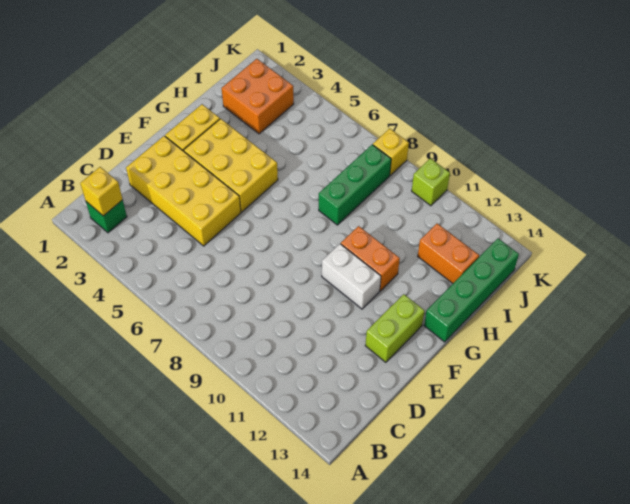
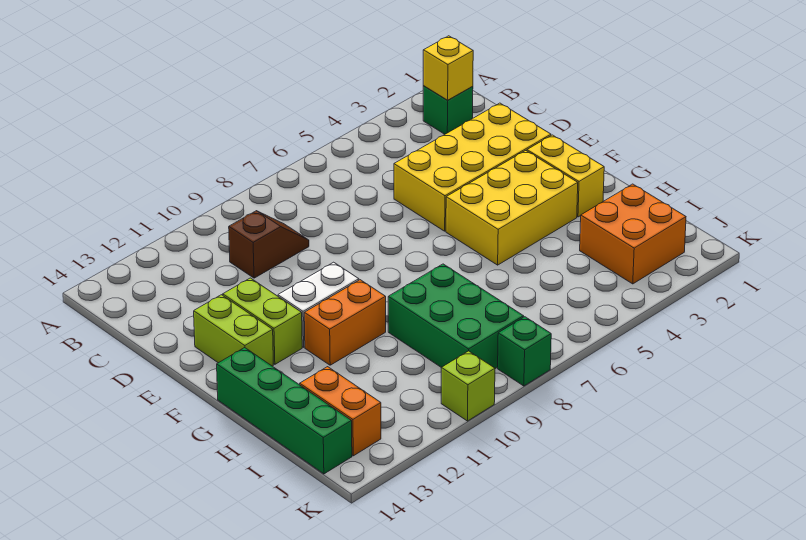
none -> brown slope C9:C10 level 1 top 10
none -> lime brick E12:F12 level 1
green brick H8:J8 level 1 -> green brick H8:J9 level 1
orange brick I12:I13 level 1 -> orange brick I13:J13 level 1
yellow brick K8 level 1 -> green brick K8 level 1

